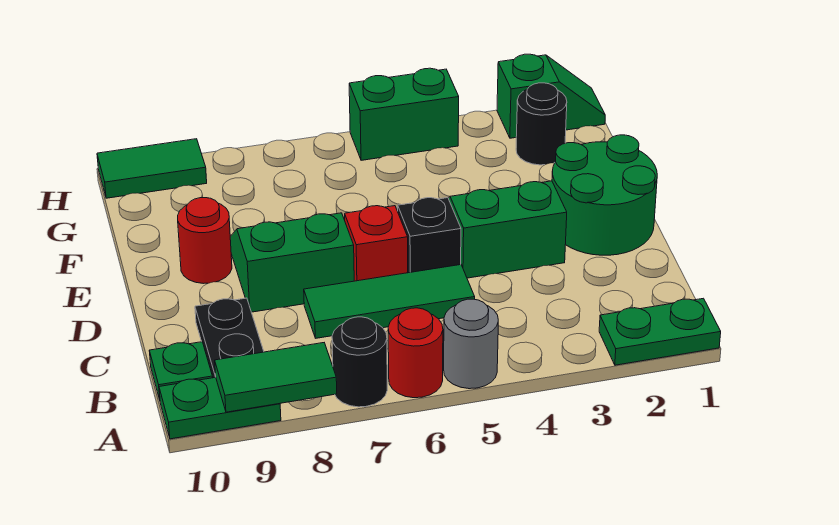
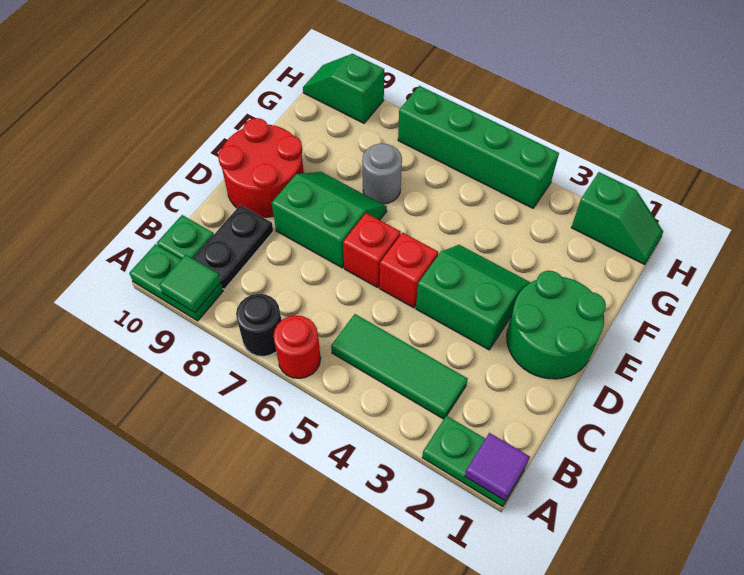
none -> purple tile A1 level 2
grey round brick A5 level 1 -> grey round brick F7 level 1
green tile A8:A9 level 2 -> green tile A9 level 2
green tile C5:C7 level 1 -> green tile B3:B5 level 1
black brick D5 level 1 -> red brick D5 level 1
red round brick E9 level 1 -> red round brick D9:E10 level 1
black round brick G2 level 1 -> none
green brick H4:H5 level 1 -> green brick H4:H7 level 1
green tile H9:H10 level 1 -> green slope H9:H10 level 1 top 9

